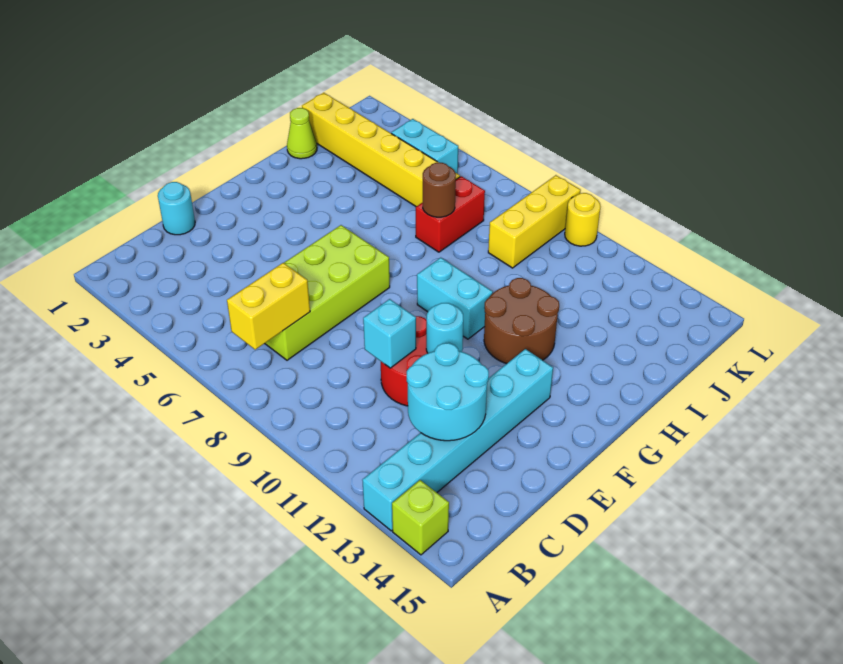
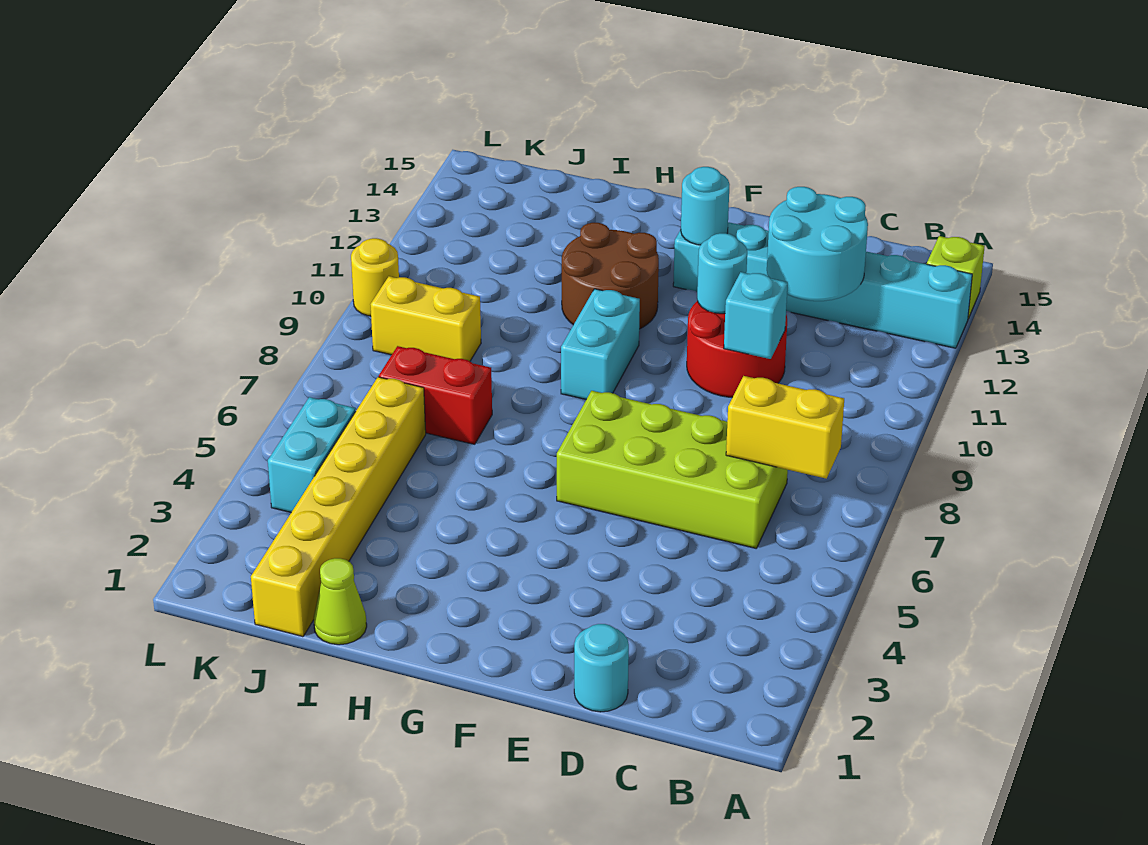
none -> cyan round brick F13 level 2
brown round brick I7 level 2 -> none
yellow brick J9:L9 level 1 -> yellow brick J9:K9 level 1

